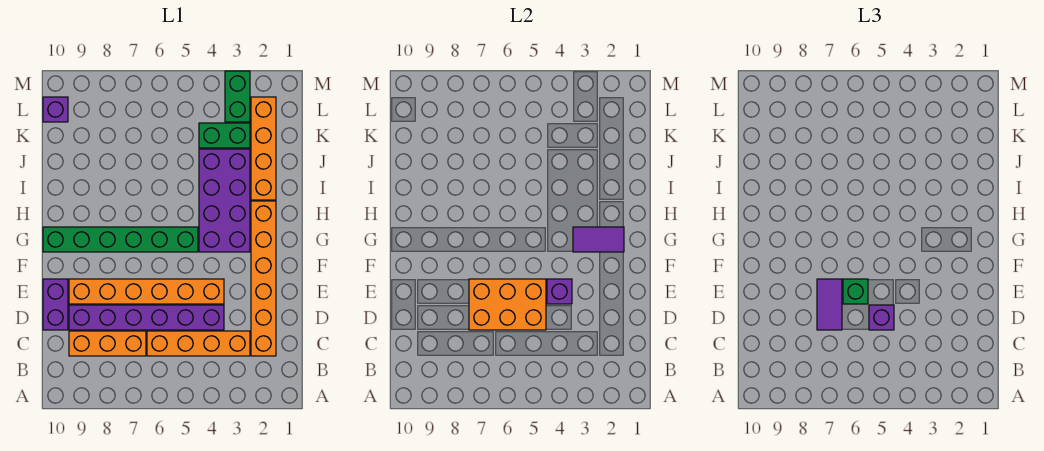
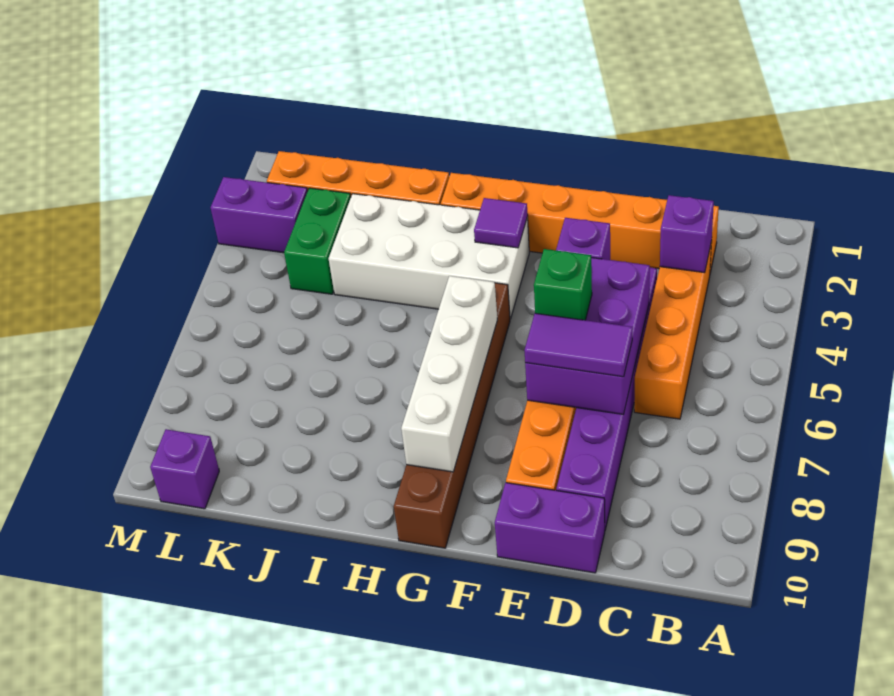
orange brick C7:C9 level 1 -> none
orange brick D5:E7 level 2 -> purple brick D5:E7 level 2
purple brick D5 level 3 -> purple brick C3 level 2
purple tile G2:G3 level 2 -> purple tile G3 level 2
purple brick G3:J4 level 1 -> white brick G3:J4 level 1
green brick G5:G10 level 1 -> brown brick G5:G10 level 1
none -> white brick G6:G9 level 2
green brick L3:M3 level 1 -> purple brick L3:M3 level 1

